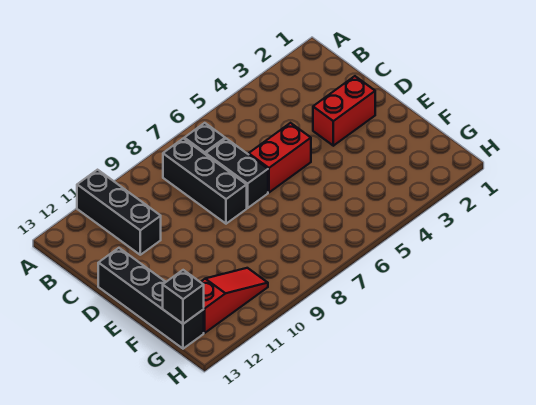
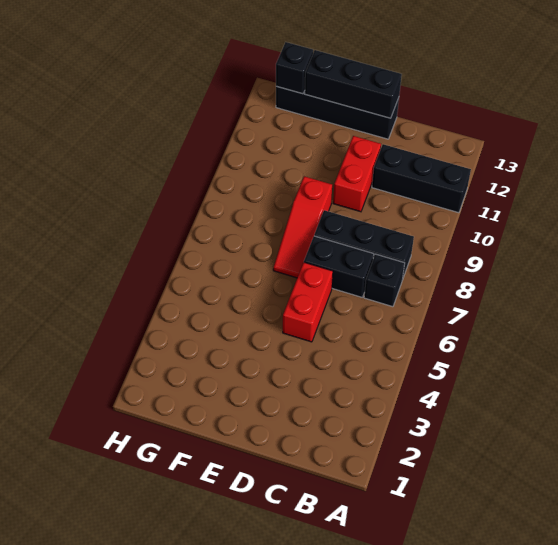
red brick D2:D3 level 1 -> red brick D10:D11 level 1
none -> black brick D13:F13 level 2
red slope G10:G12 level 1 top 12 -> red slope E7:E9 level 1 top 9

